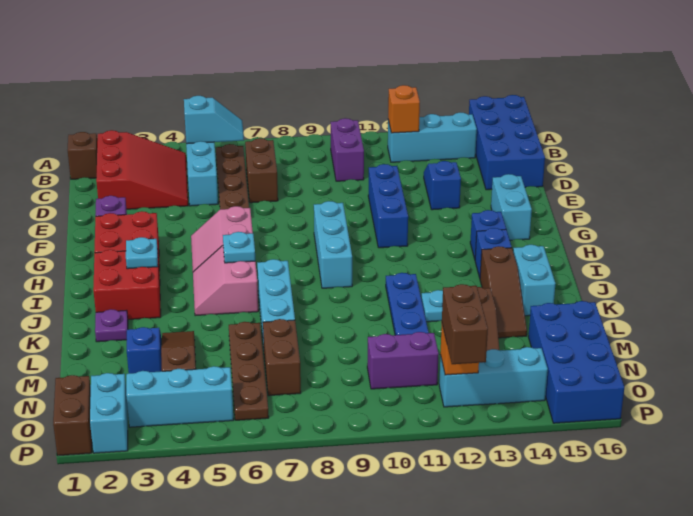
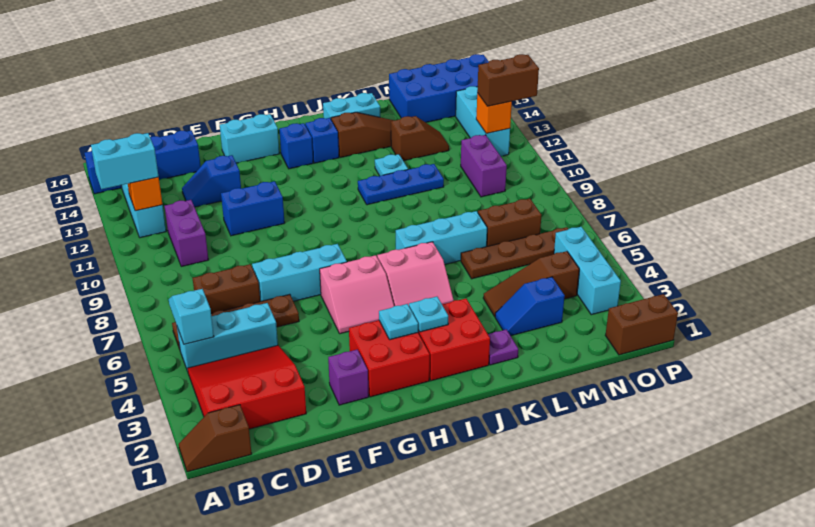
blue brick A15:D16 level 1 -> blue brick A15:D15 level 1
purple brick B10:C10 level 1 -> purple brick C10:C11 level 1
blue brick E11:G11 level 1 -> blue brick E11:F11 level 1
cyan brick G9:I9 level 1 -> cyan brick E7:G7 level 1
cyan plate I6 level 2 -> cyan plate H3 level 2
cyan brick O2:P2 level 1 -> cyan brick A12:B12 level 3

